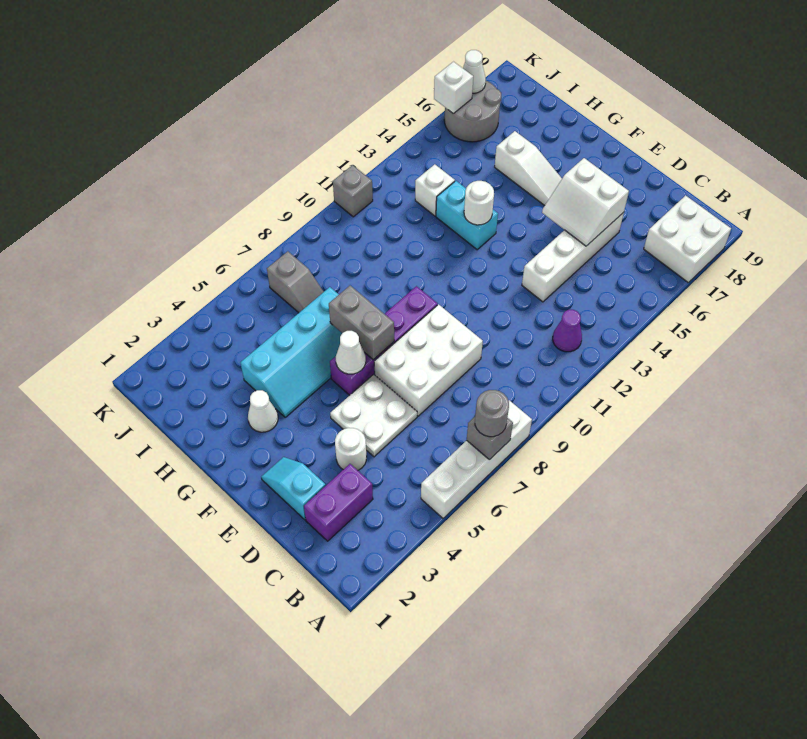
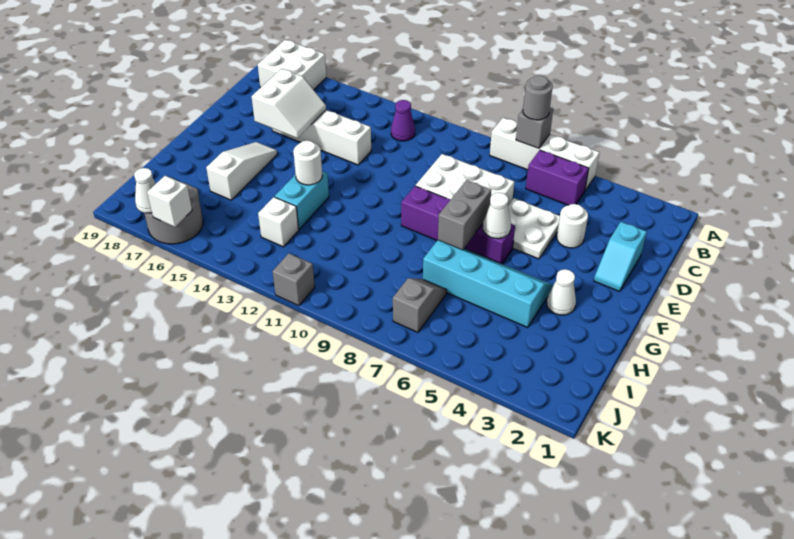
purple brick C2:C3 level 1 -> purple brick B5:B6 level 1

